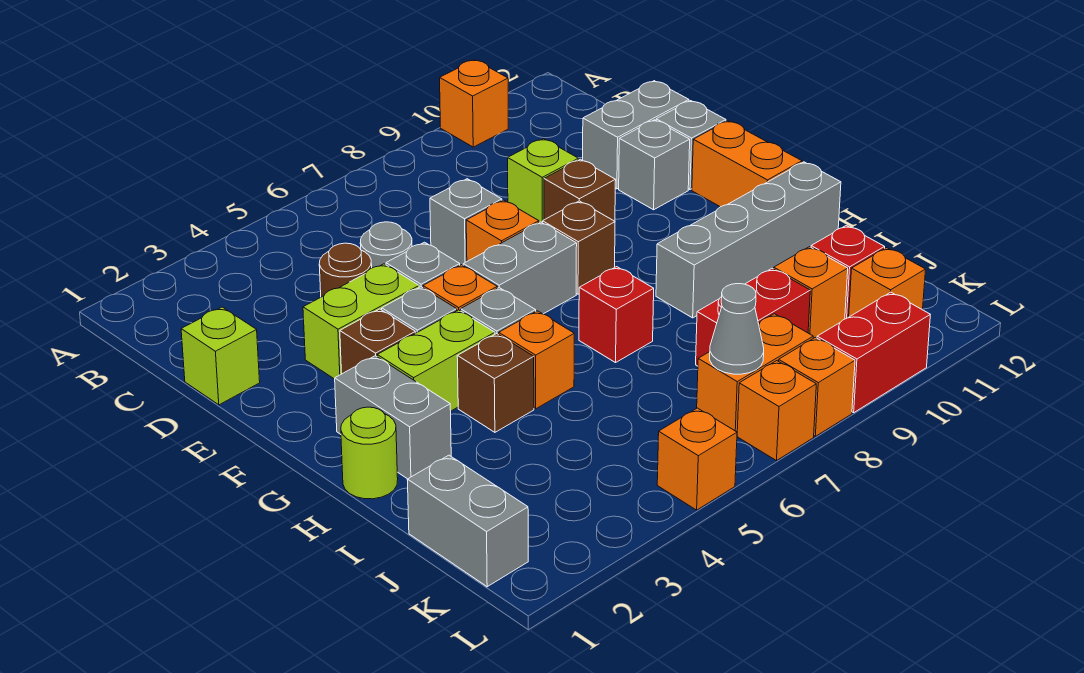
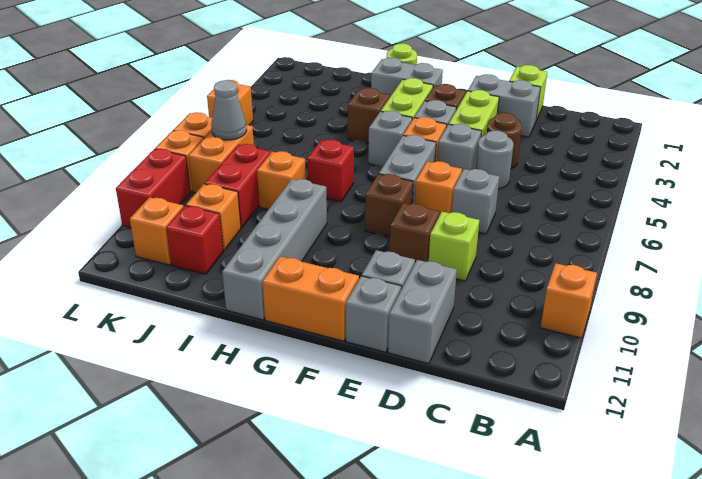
orange brick H5 level 1 -> orange brick I8 level 1
grey brick J1:K1 level 1 -> grey brick D2:E2 level 1

